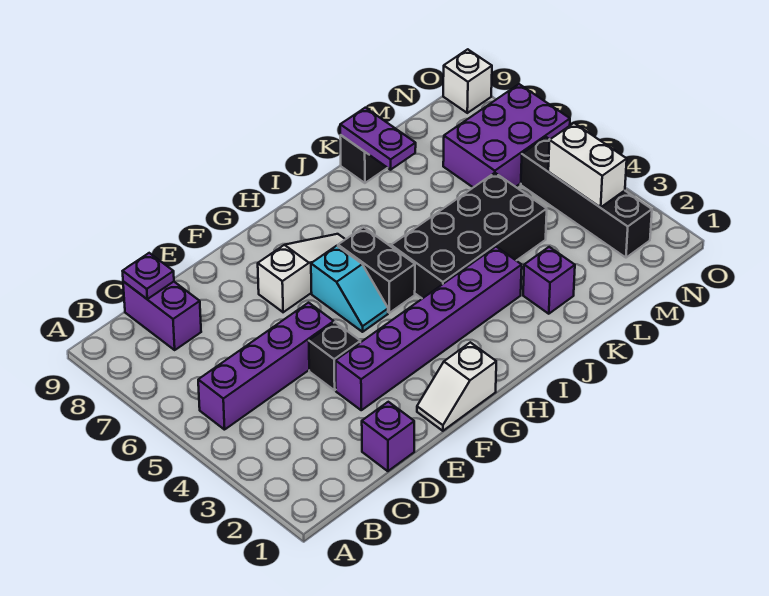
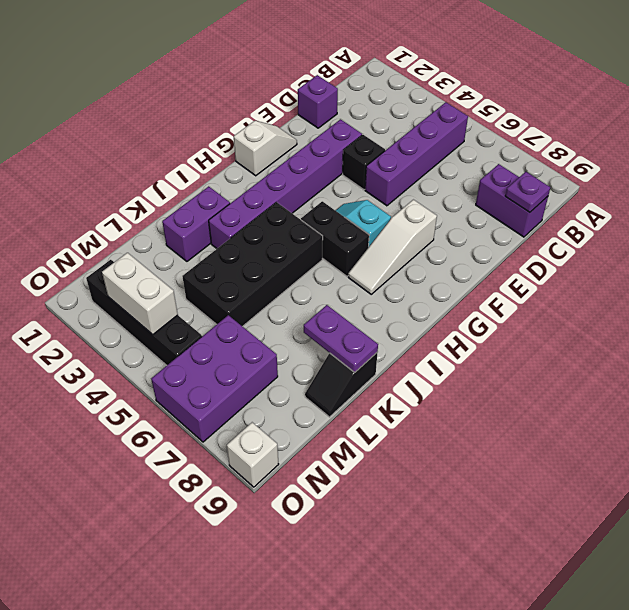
purple brick K2 level 1 -> purple brick J2:K2 level 1

